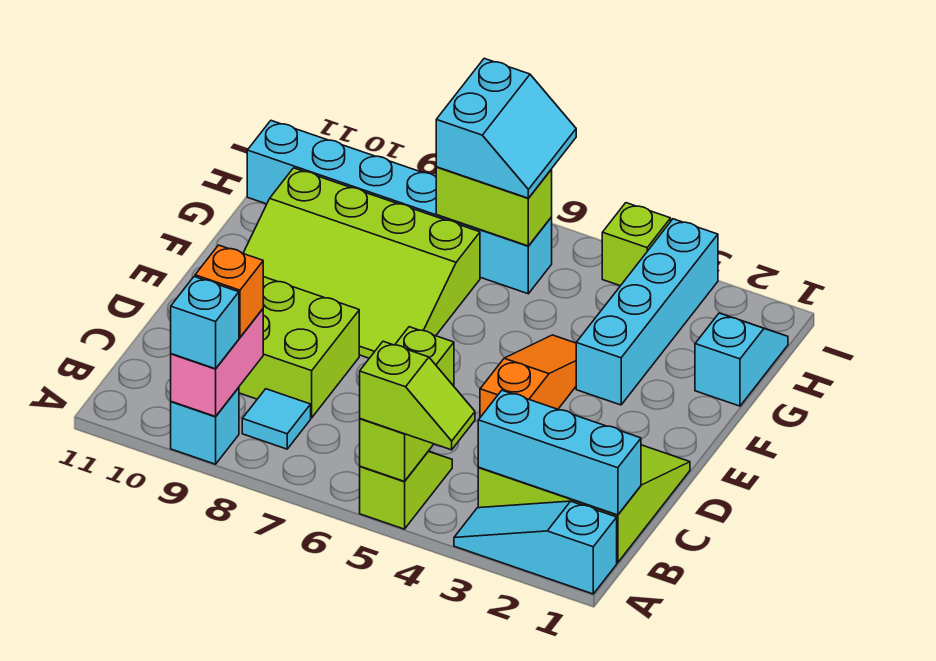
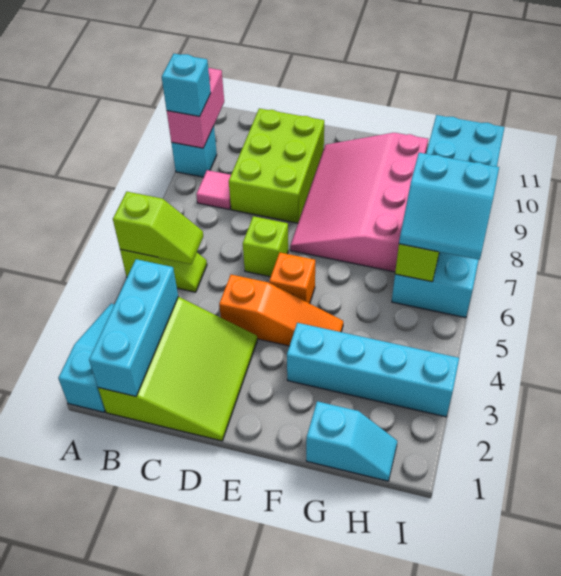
lime slope A4:A5 level 3 top 5 -> none
pink brick A9:B9 level 2 -> pink brick A9:A10 level 2
cyan tile B8 level 1 -> pink tile B8 level 1
orange brick B9 level 3 -> orange brick E5 level 1
lime slope E7:G10 level 1 top G -> pink slope E7:G10 level 1 top G
cyan brick H6:H11 level 1 -> cyan brick H6:I11 level 1
lime brick I4 level 1 -> none

